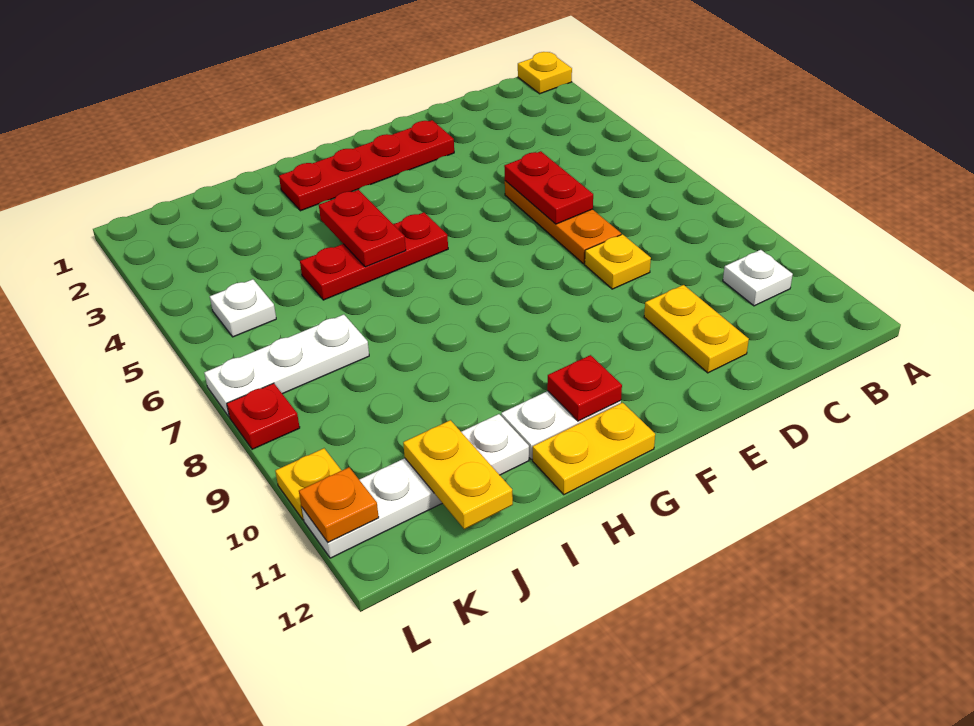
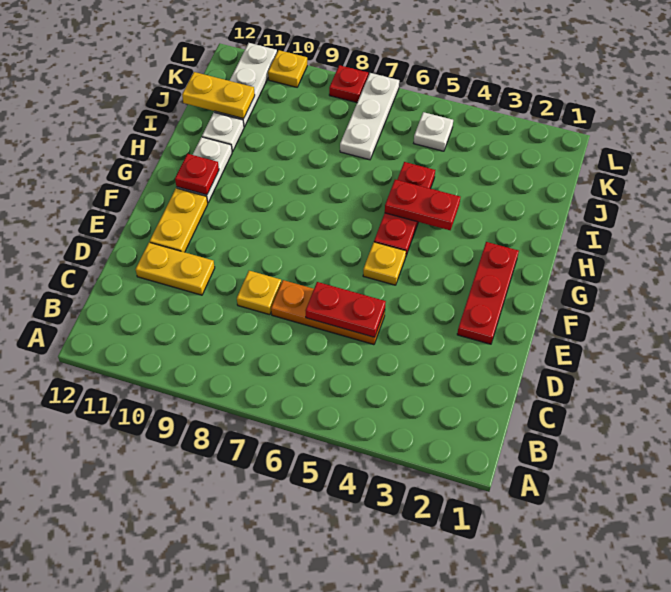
yellow plate A1 level 1 -> yellow plate F5 level 1
white plate B10 level 1 -> none
red plate E2:H2 level 1 -> red plate E2:G2 level 1
yellow plate G12:H12 level 1 -> yellow plate E11:F11 level 1
orange plate L11 level 2 -> none

